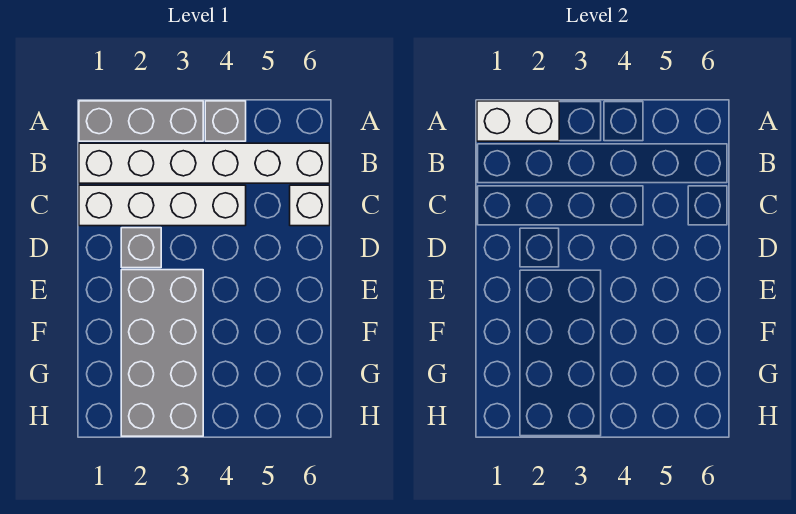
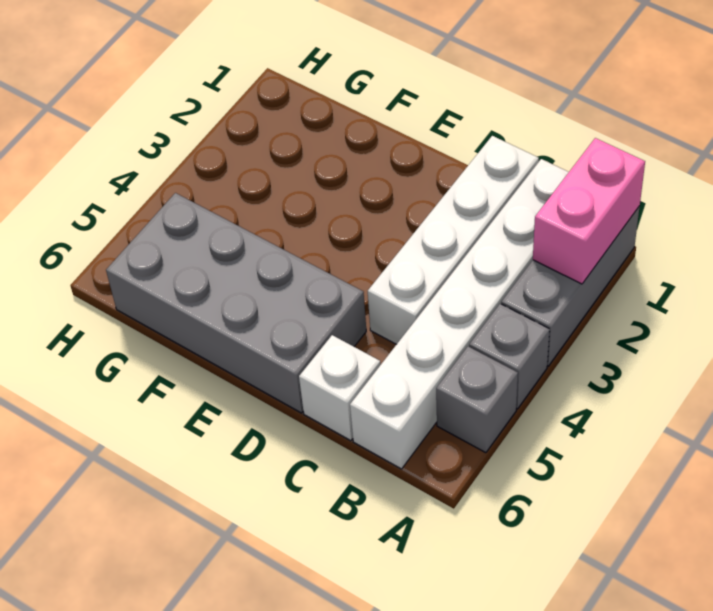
white brick A1:A2 level 2 -> pink brick A1:A2 level 2
grey brick D2 level 1 -> grey brick A5 level 1
grey brick E2:H3 level 1 -> grey brick D5:G6 level 1

